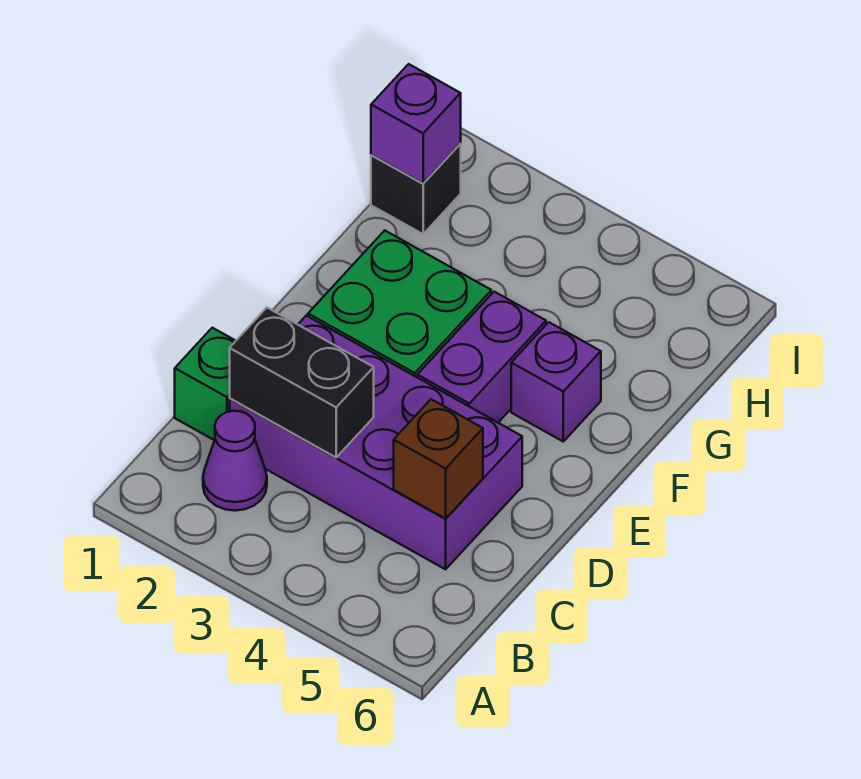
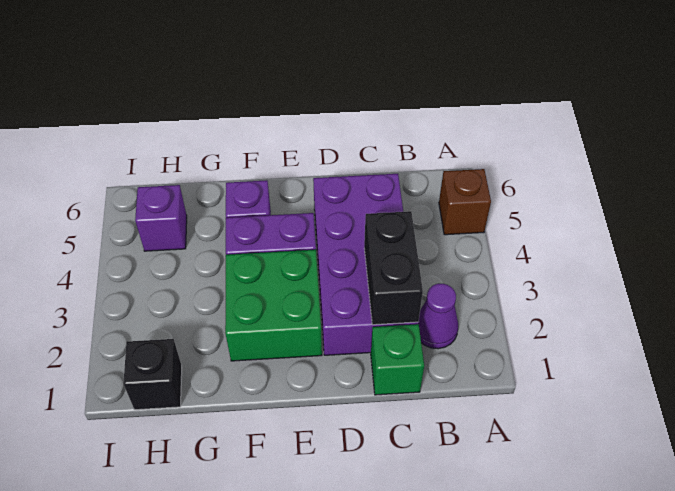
brown brick C5 level 2 -> brown brick A5 level 1
purple brick H1 level 2 -> purple brick H5 level 1

